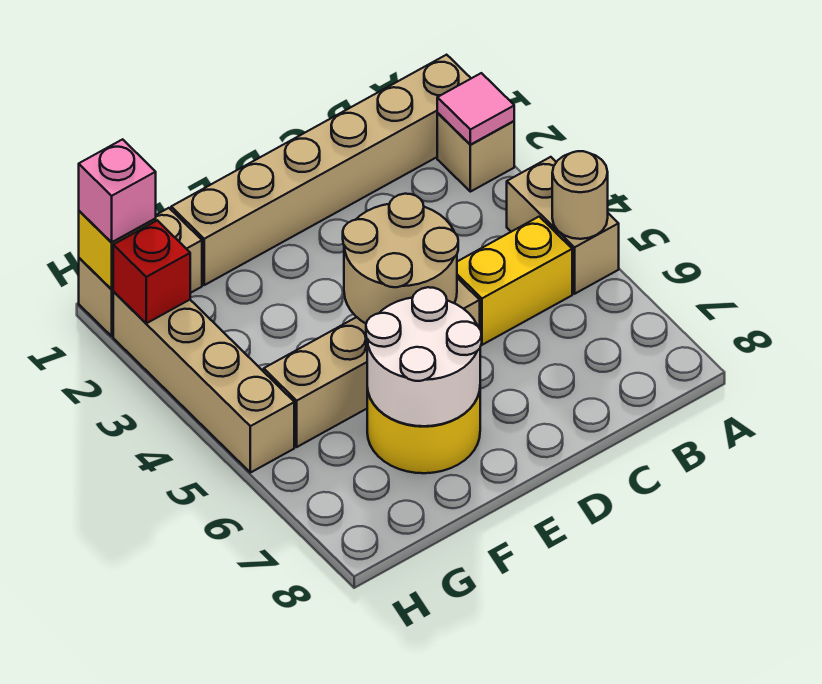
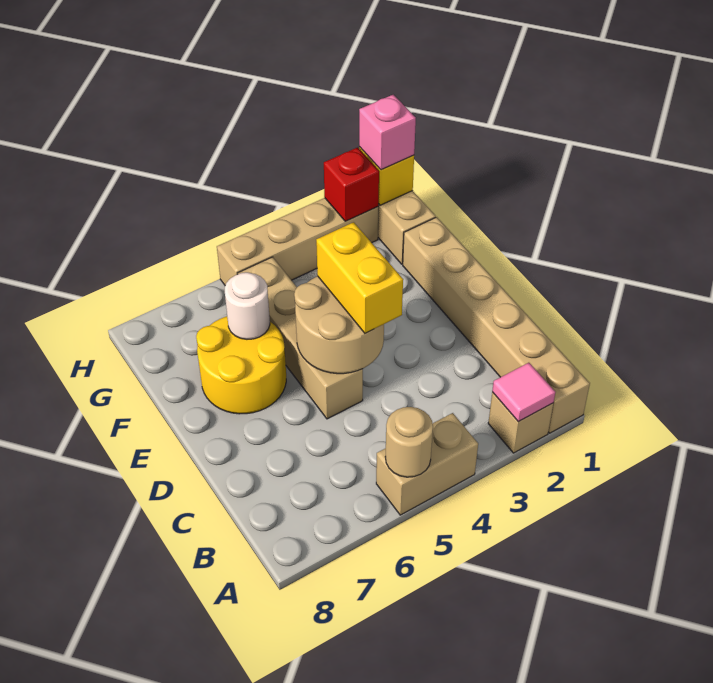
yellow brick B5:C5 level 1 -> yellow brick D4:E4 level 3
white round brick E6:F7 level 2 -> white round brick F6 level 2

